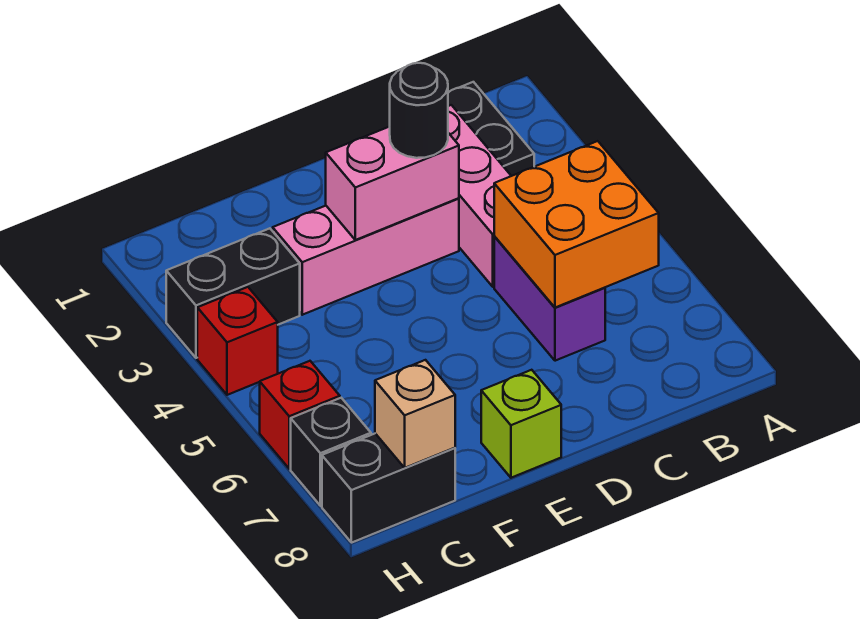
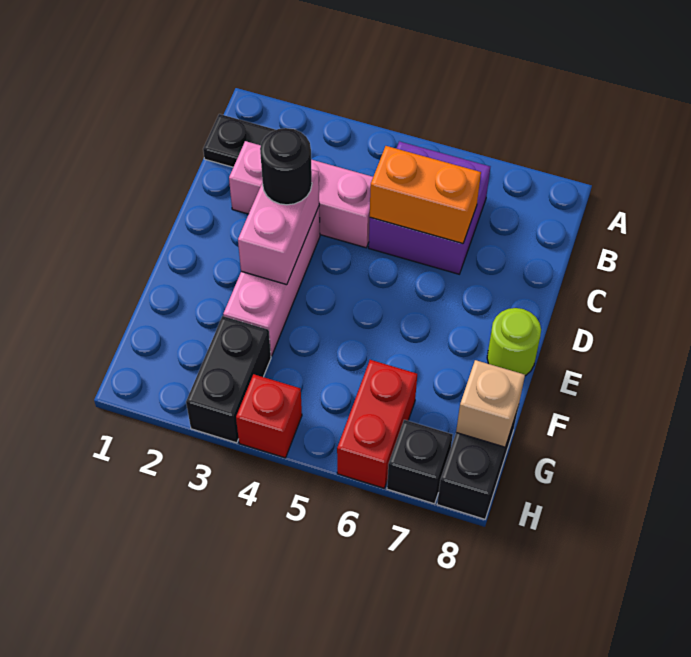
orange brick B5:C6 level 2 -> orange brick C5:C6 level 2
purple brick C5:C6 level 1 -> purple brick B5:C6 level 1
lime brick E8 level 1 -> lime round brick E8 level 1
red brick H6 level 1 -> red brick G6:H6 level 1

